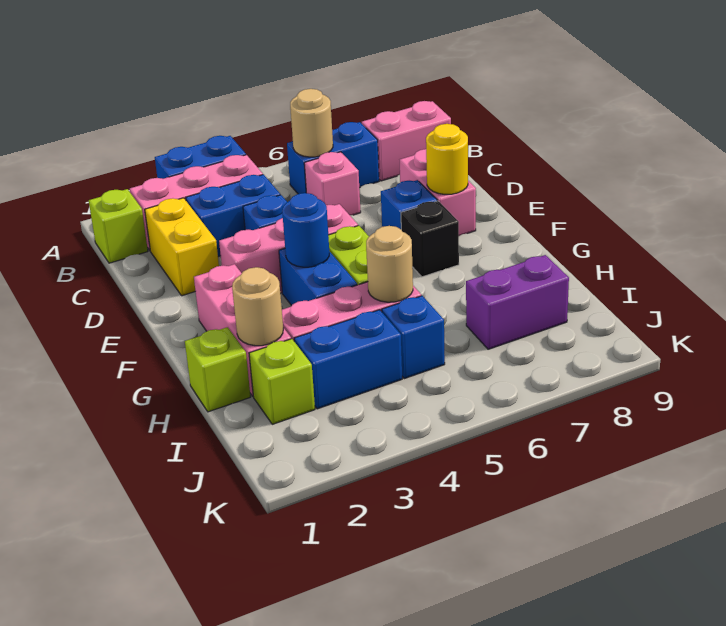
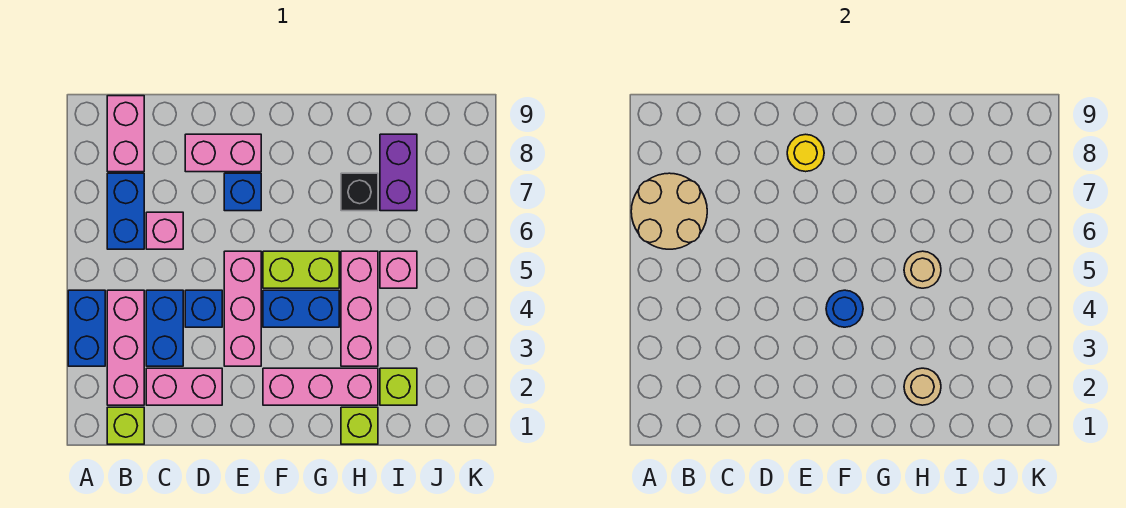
tan round brick B6 level 2 -> tan round brick A6:B7 level 2
yellow brick C2:D2 level 1 -> pink brick C2:D2 level 1
black brick F7 level 1 -> black brick H7 level 1
blue brick I3:I4 level 1 -> none
blue brick I5 level 1 -> pink brick I5 level 1

